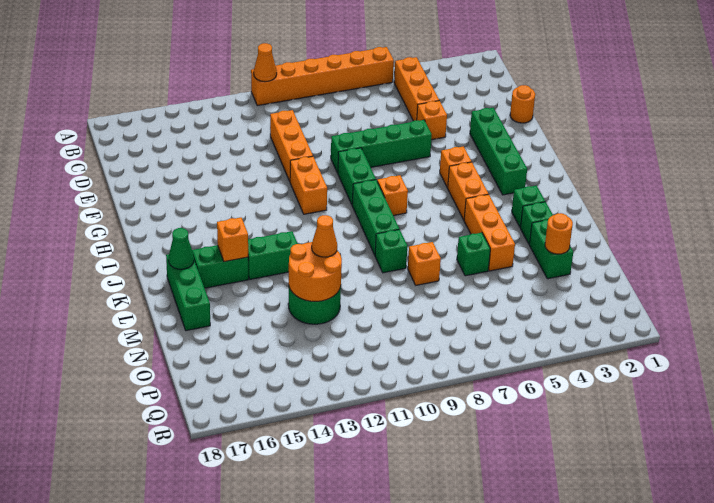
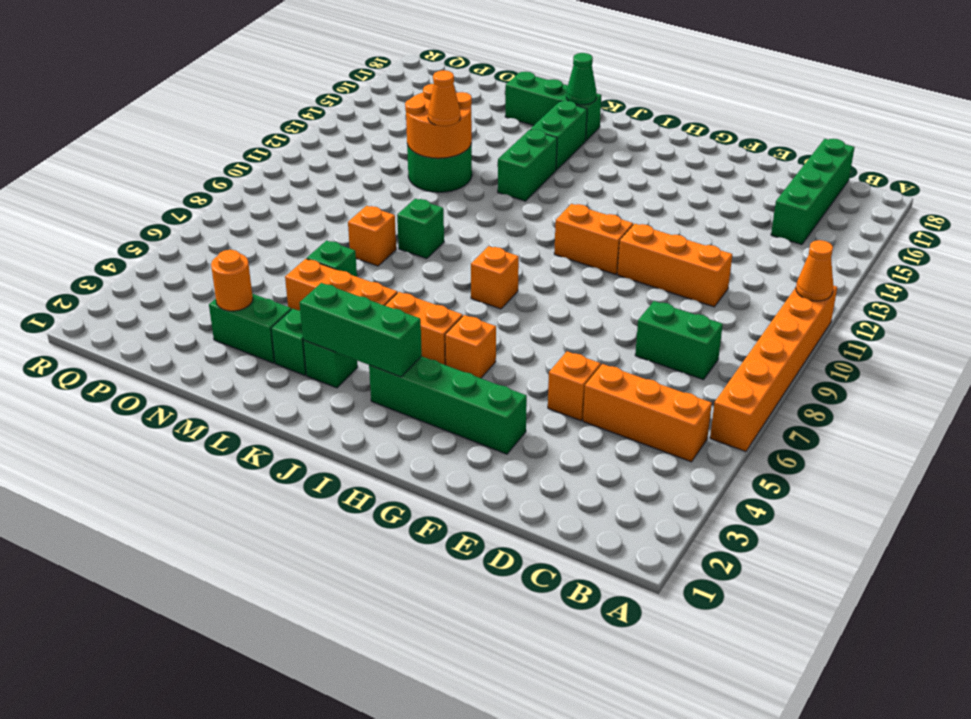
orange round brick E1 level 1 -> none
green brick F6:F9 level 1 -> green brick C15:C18 level 1
green brick G9:H9 level 1 -> green brick C8:D8 level 1
green brick I9:K9 level 1 -> green brick I3:K3 level 2
orange brick K15 level 2 -> none

